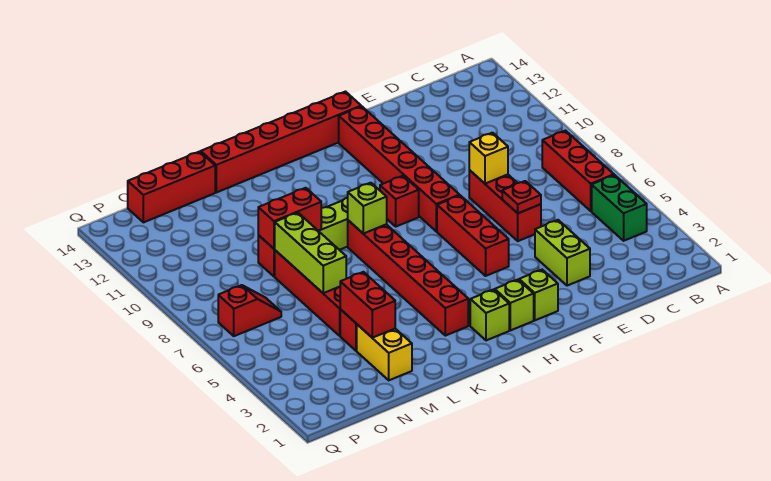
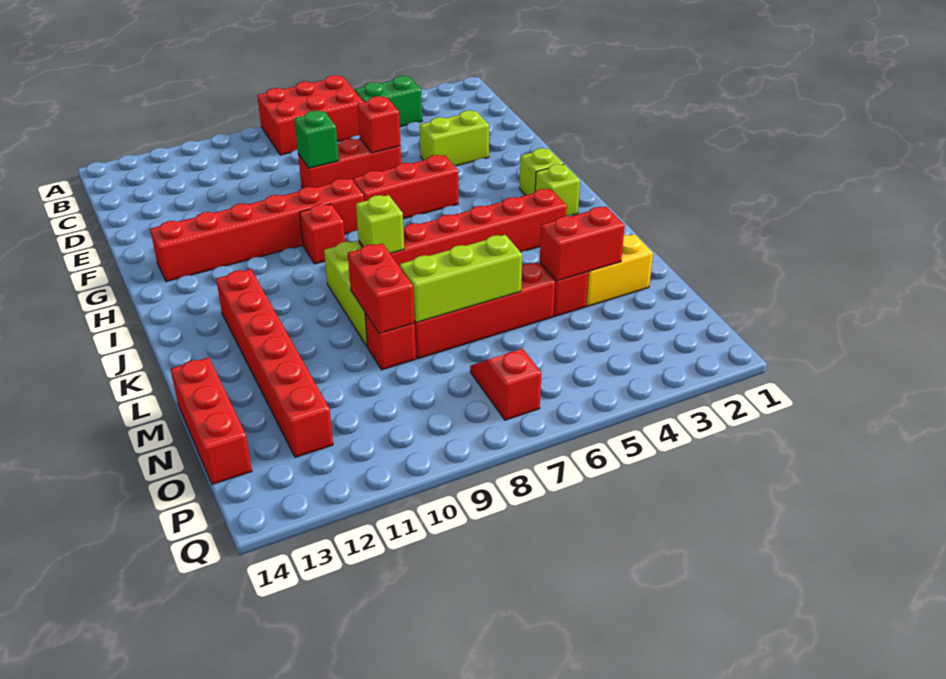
red brick B6:B8 level 1 -> red brick A6:B8 level 1
red plate E6 level 2 -> red brick E6 level 2
yellow brick E8 level 2 -> green brick E8 level 2
lime brick G2 level 1 -> none
red brick G14:L14 level 1 -> red brick J12:O12 level 1

